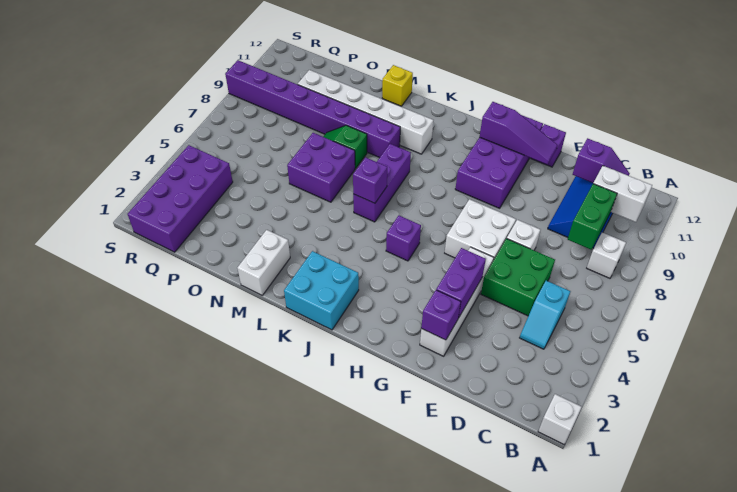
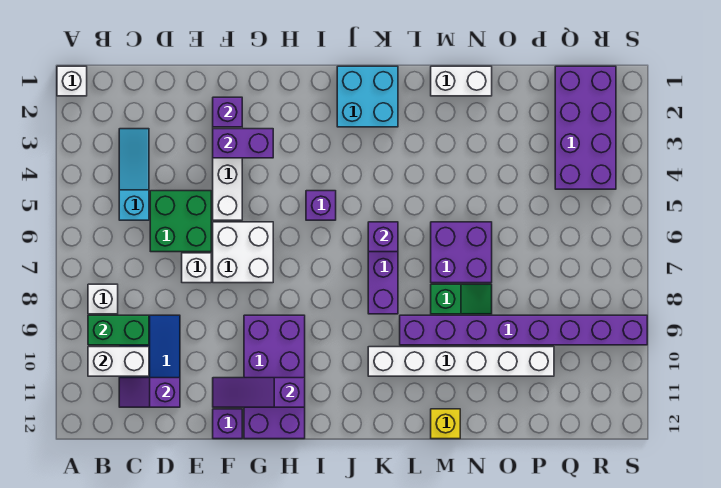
cyan slope C4:C5 level 1 top 5 -> cyan slope C3:C5 level 1 top 5
green brick C8:C9 level 2 -> green brick B9:C9 level 2
purple brick F3:F4 level 2 -> purple brick F3:G3 level 2
white brick M1:M2 level 1 -> white brick M1:N1 level 1

